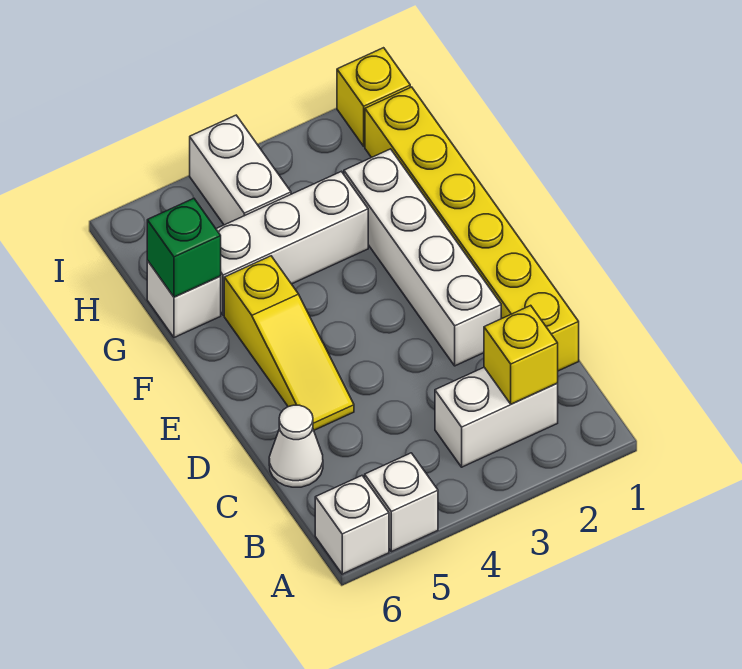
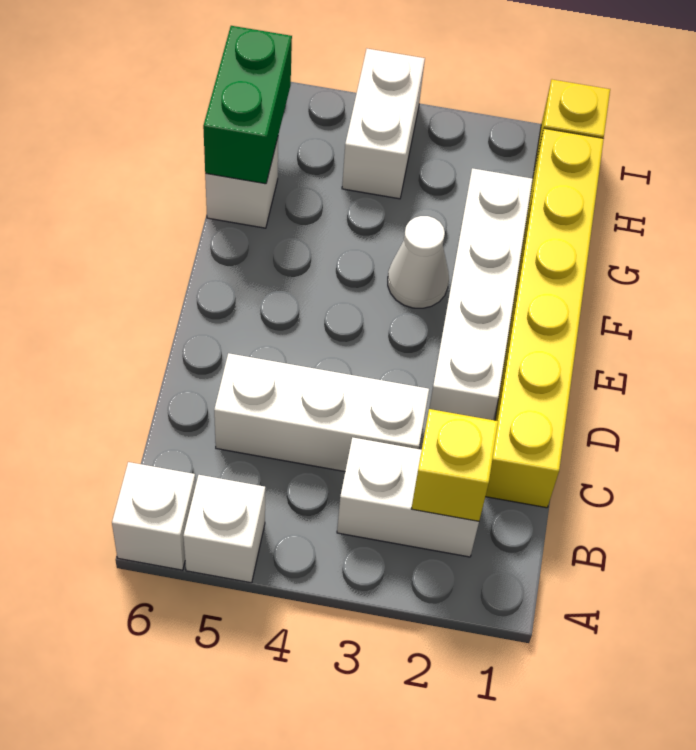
white cone C6 level 1 -> white cone F3 level 1
yellow slope D5:F5 level 1 top F -> none
white brick G3:G5 level 1 -> white brick C3:C5 level 1
green brick G6 level 2 -> green brick G6:H6 level 2

